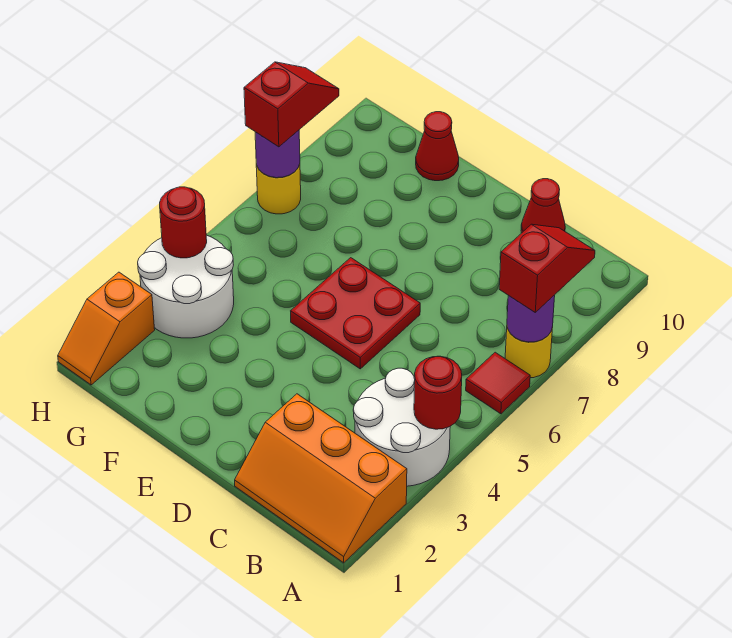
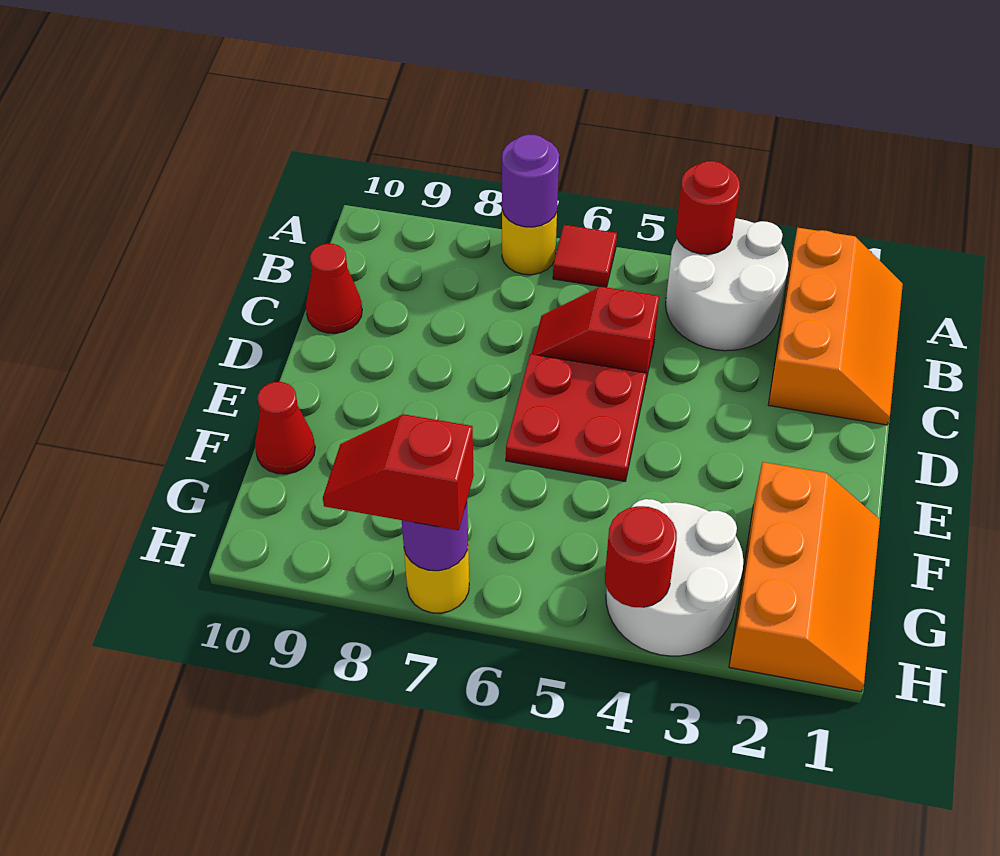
red slope A7:A8 level 3 top 7 -> red slope C5:C6 level 1 top 5
orange slope H1:H2 level 1 top 2 -> orange slope F1:H2 level 1 top 2

